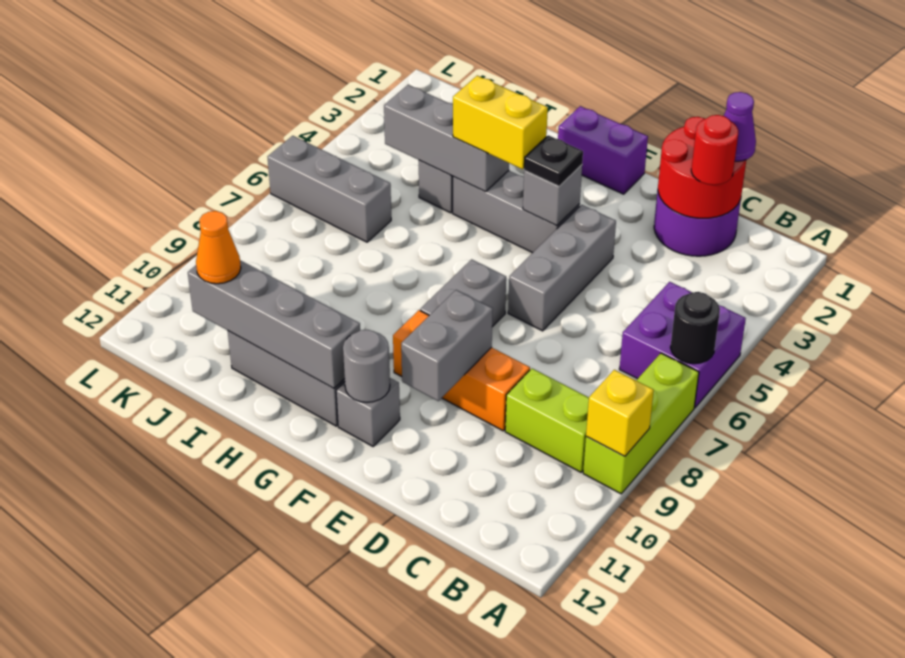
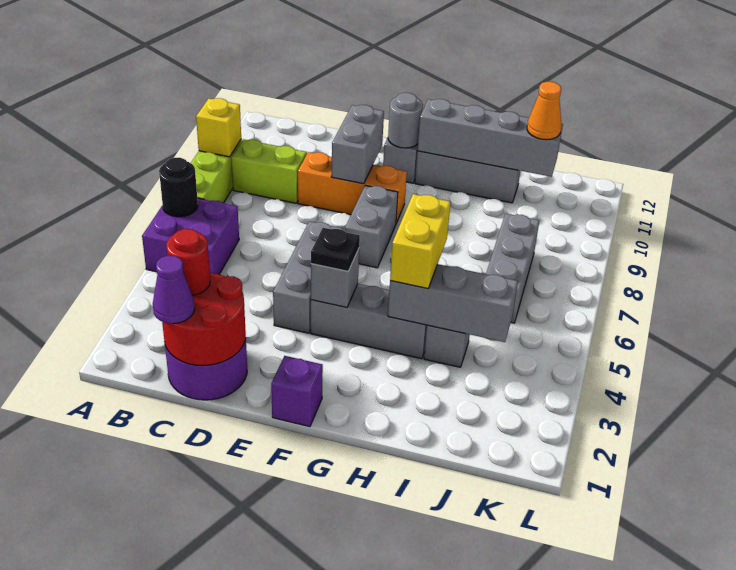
purple brick F1:G1 level 1 -> purple brick F1 level 1
yellow brick G4:H4 level 3 -> yellow brick H4:H5 level 3
grey brick J6:L6 level 1 -> grey brick J6:J8 level 1

